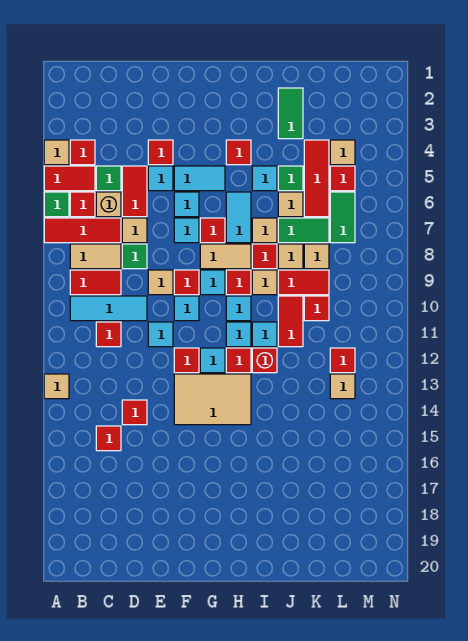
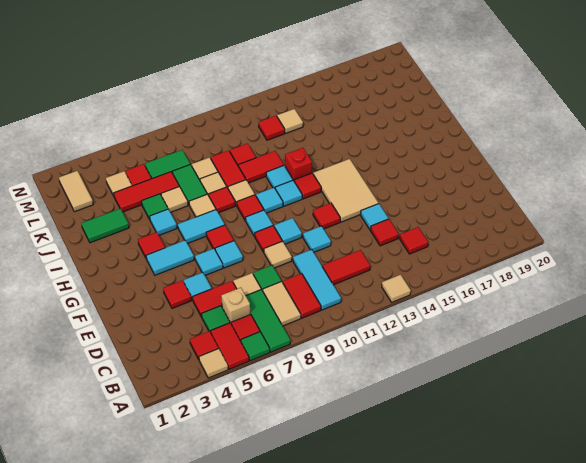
red tile A7:C7 level 1 -> green tile A7:C7 level 1
red tile C11 level 1 -> red tile C11:C12 level 1
cyan tile F5:G5 level 1 -> cyan tile G4:G5 level 1
tan tile G8:H8 level 1 -> tan tile L2:M2 level 1
cyan tile G12 level 1 -> cyan tile E14 level 1

